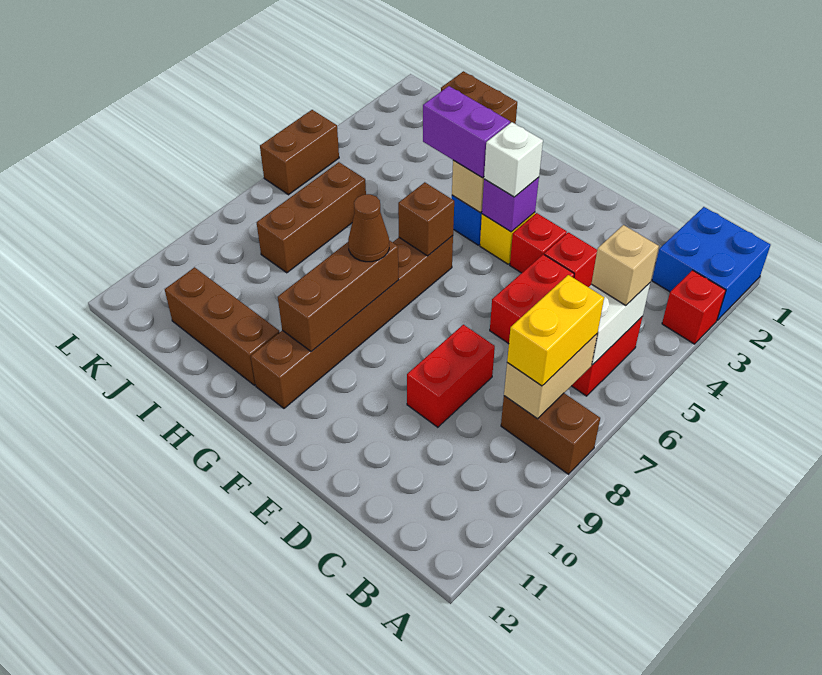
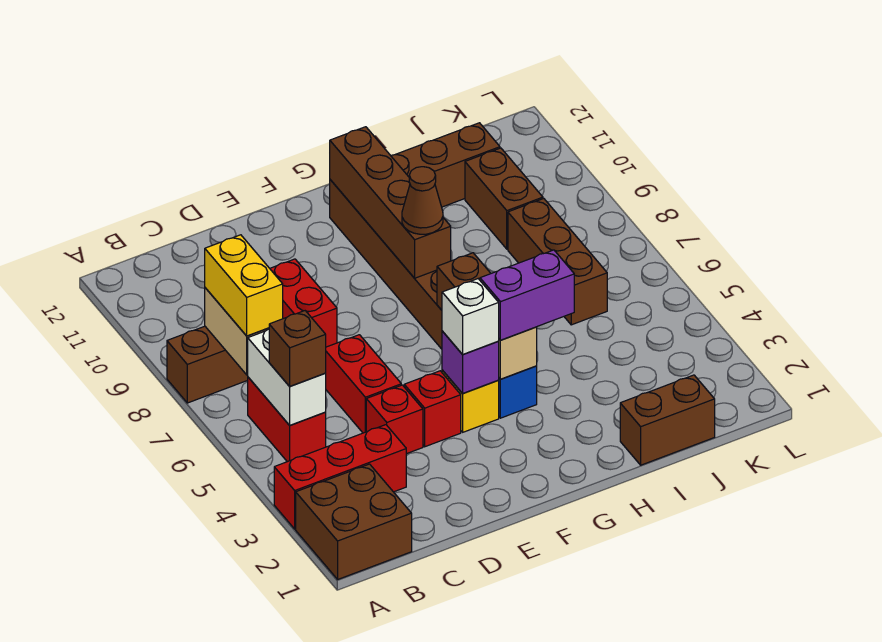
blue brick A1:B2 level 1 -> brown brick A1:B2 level 1
red brick A3 level 1 -> red brick A3:C3 level 1
tan brick B5 level 3 -> brown brick B5 level 3
brown brick G8:G10 level 2 -> brown brick G8:G11 level 2
brown brick L5:L6 level 1 -> brown brick J9:J10 level 1

